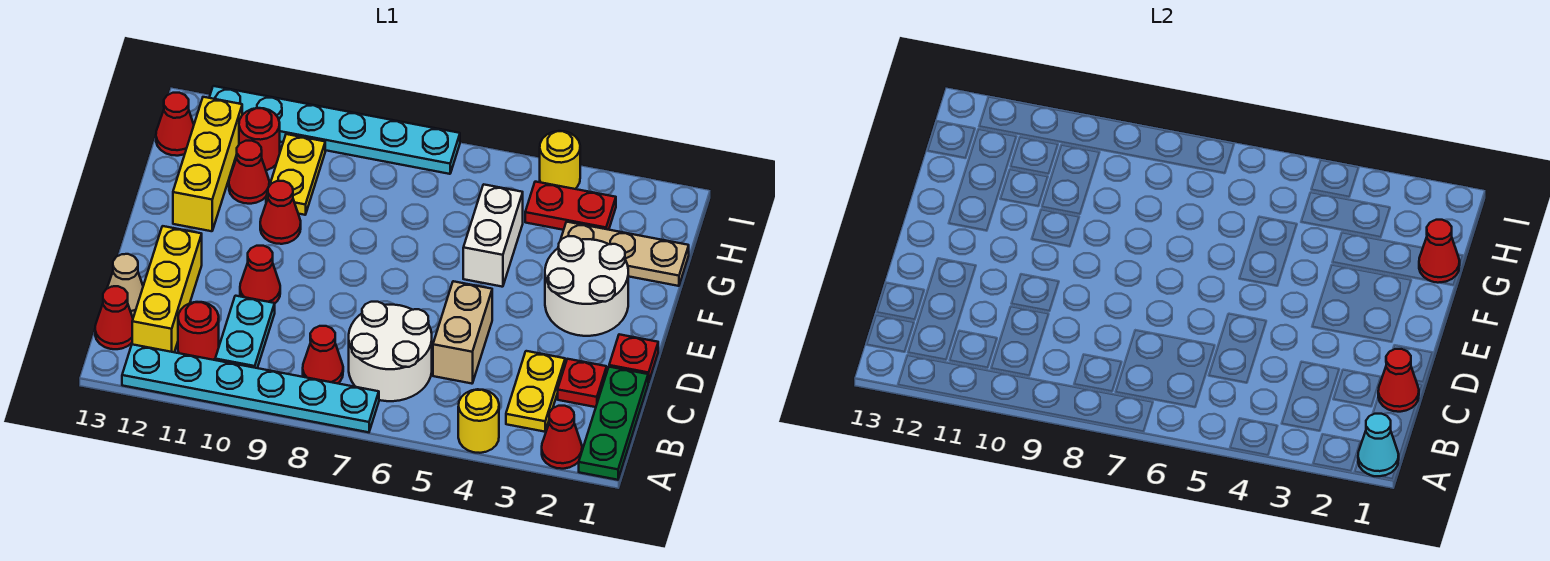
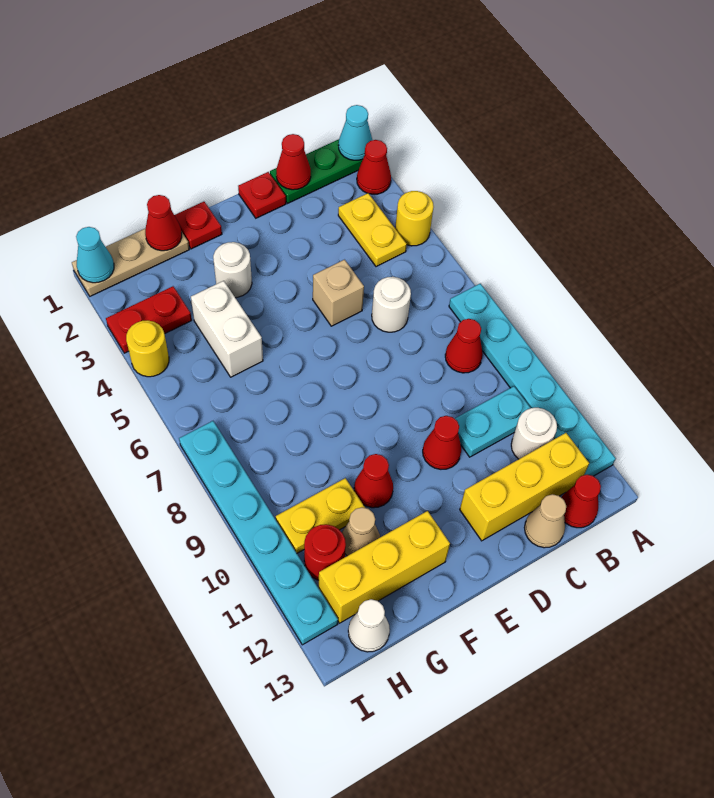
yellow plate B3:C3 level 1 -> yellow plate B3:B4 level 1
white round brick B6:C7 level 1 -> white round brick C6 level 1
red round brick B11 level 1 -> white round brick B11 level 1
red plate C2 level 1 -> red plate F1 level 1
tan brick C5:D5 level 1 -> tan brick D5 level 1
white round brick E2:F3 level 1 -> white round brick F3 level 1
white brick F5:G5 level 1 -> white brick G4:G5 level 1
tan plate G1:G3 level 1 -> tan plate G1:I1 level 1
red cone G11 level 1 -> tan cone G11 level 1
red plate H3:H4 level 1 -> red plate H3:I3 level 1
red cone H13 level 1 -> white cone H13 level 1
none -> cyan cone I1 level 2

